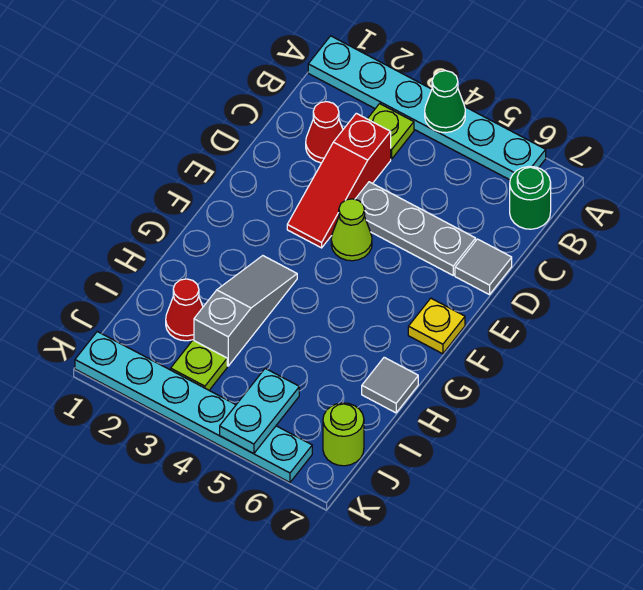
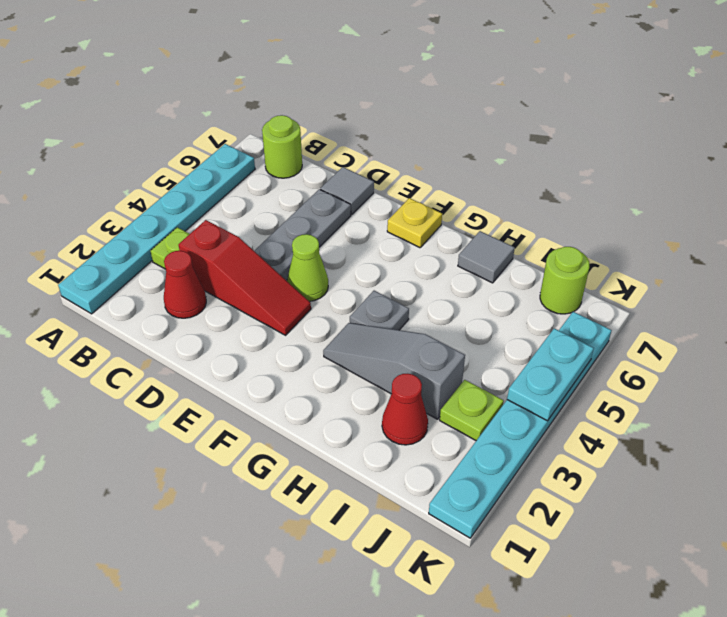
green cone A4 level 2 -> none
green round brick B7 level 1 -> lime round brick B7 level 1
none -> grey plate G4 level 1
cyan plate J5:K5 level 2 -> cyan plate K4:K5 level 2

